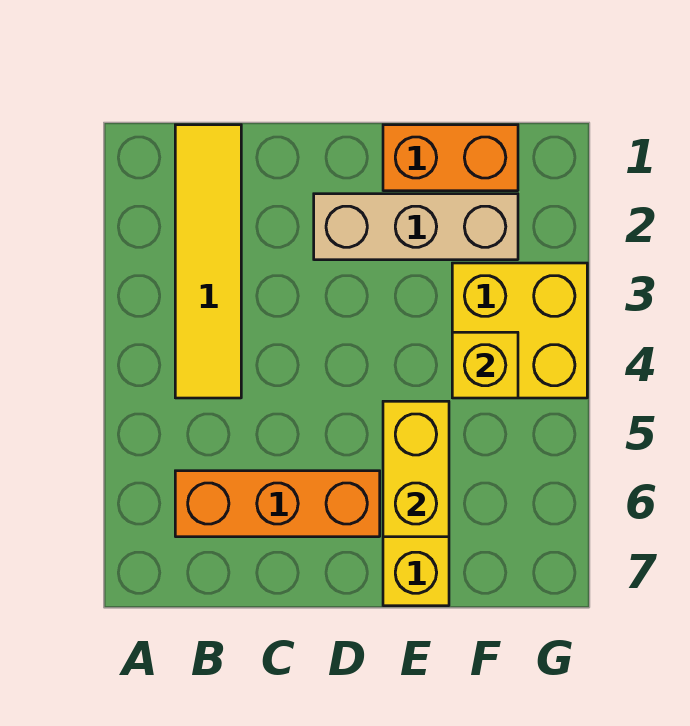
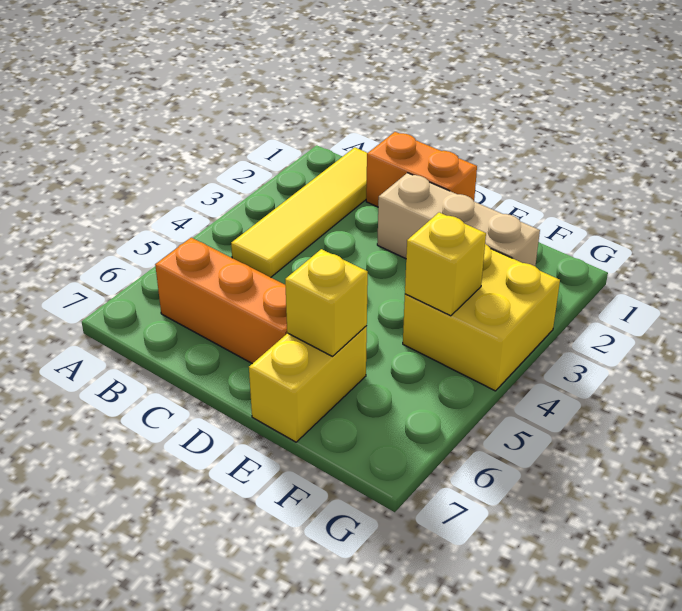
orange brick E1:F1 level 1 -> orange brick C1:D1 level 1
yellow brick E5:E6 level 2 -> yellow brick E6 level 2

